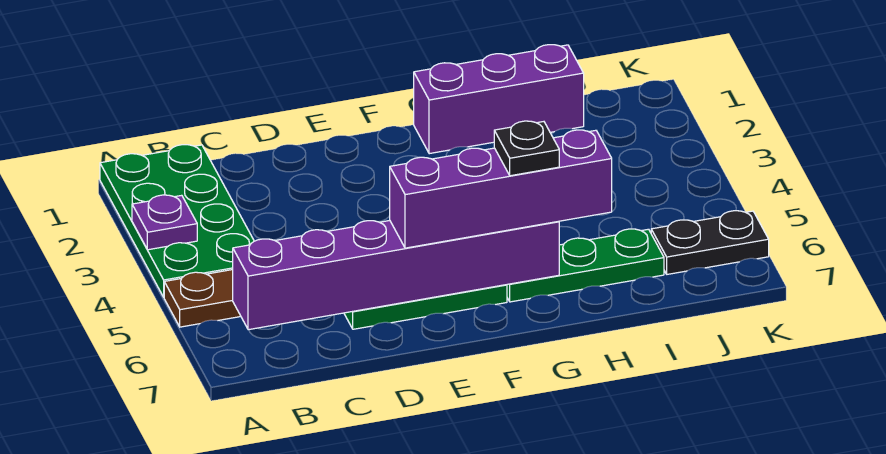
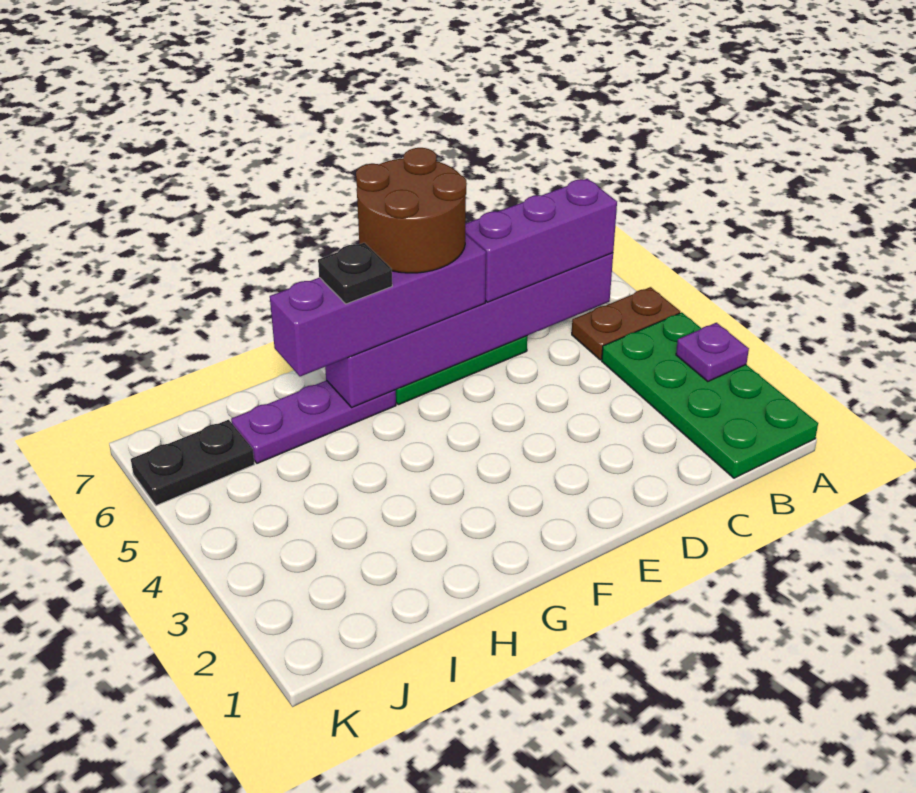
none -> brown round brick E6:F7 level 4
purple brick G1:I1 level 1 -> purple brick B6:D6 level 3
green plate G6:I6 level 1 -> purple plate G6:I6 level 1

